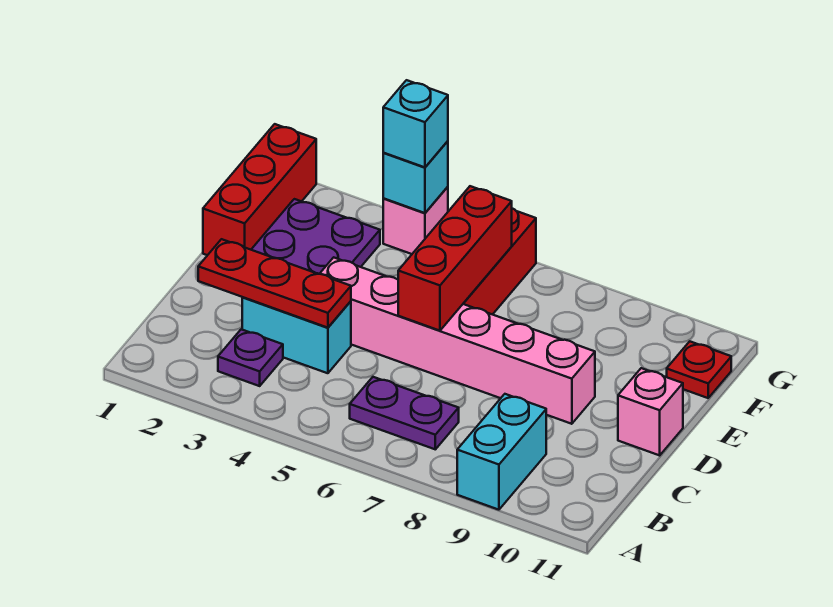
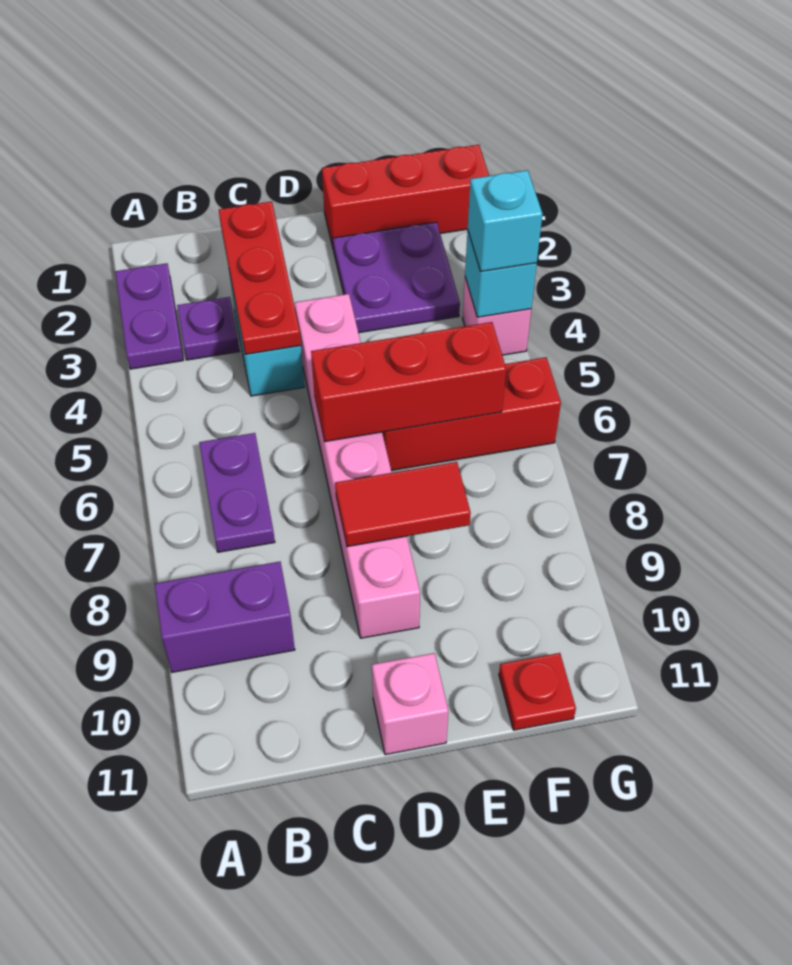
none -> purple plate A2:A3 level 1
cyan brick A9:B9 level 1 -> purple brick A9:B9 level 1
none -> red tile D8:E8 level 2

